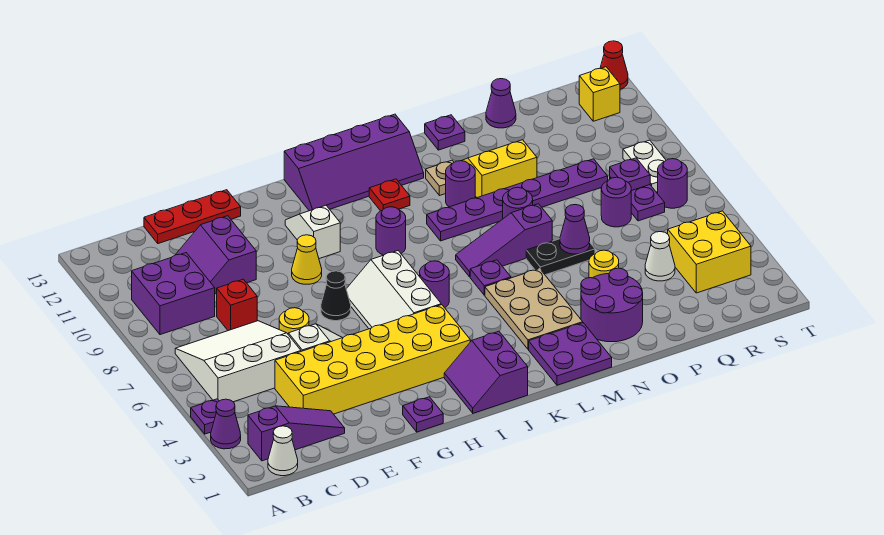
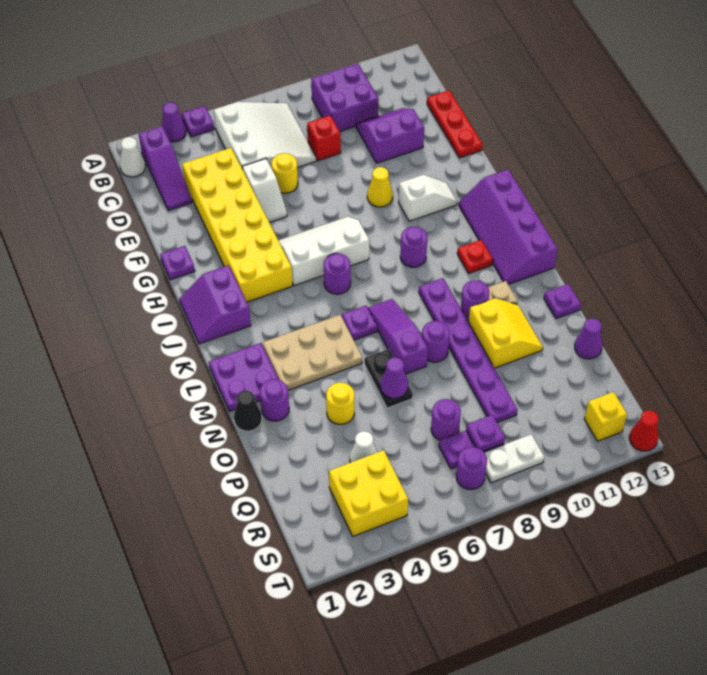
black cone G7 level 1 -> black cone N1 level 1
purple slope I1:J2 level 1 top J -> purple slope I1:J2 level 1 top 2
purple round brick N2:O3 level 1 -> purple round brick N2 level 1

